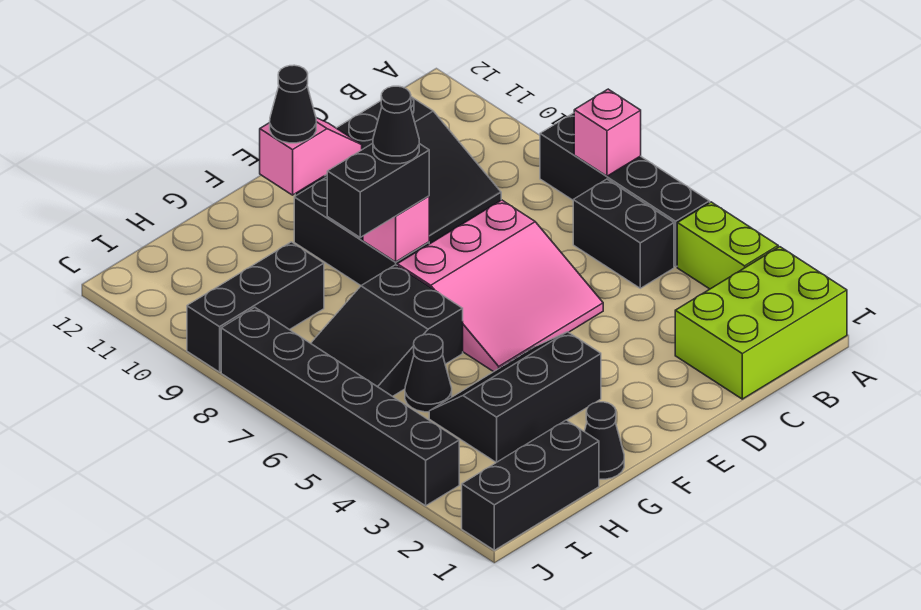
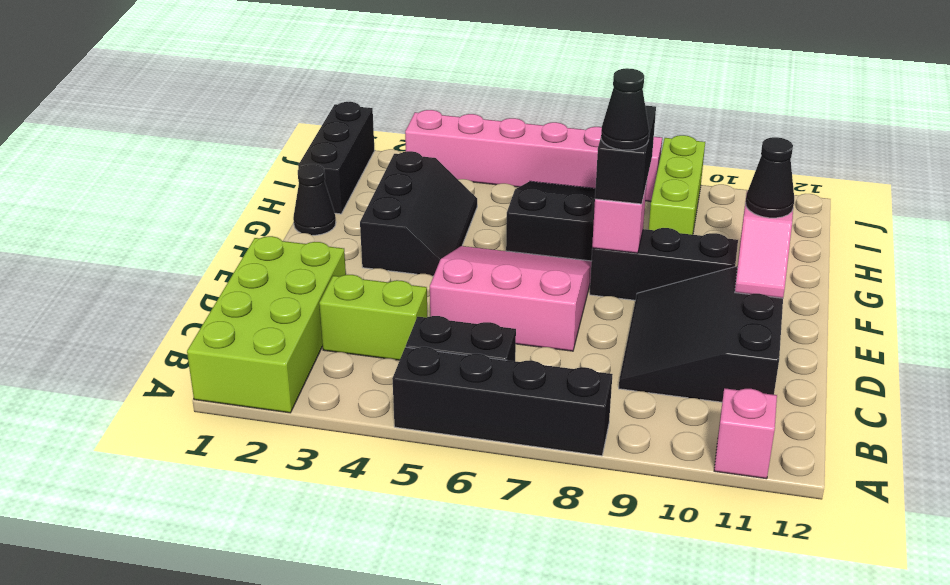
lime brick A1:C2 level 1 -> lime brick A1:D2 level 1
lime brick A3:A4 level 1 -> lime brick C3:C4 level 1
pink brick A7 level 2 -> pink brick A11 level 1
pink slope D5:F7 level 1 top 7 -> pink slope D5:F7 level 1 top D
black cone H5 level 1 -> none
black brick H9:J9 level 1 -> lime brick H9:J9 level 1
black brick J3:J8 level 1 -> pink brick J3:J8 level 1

